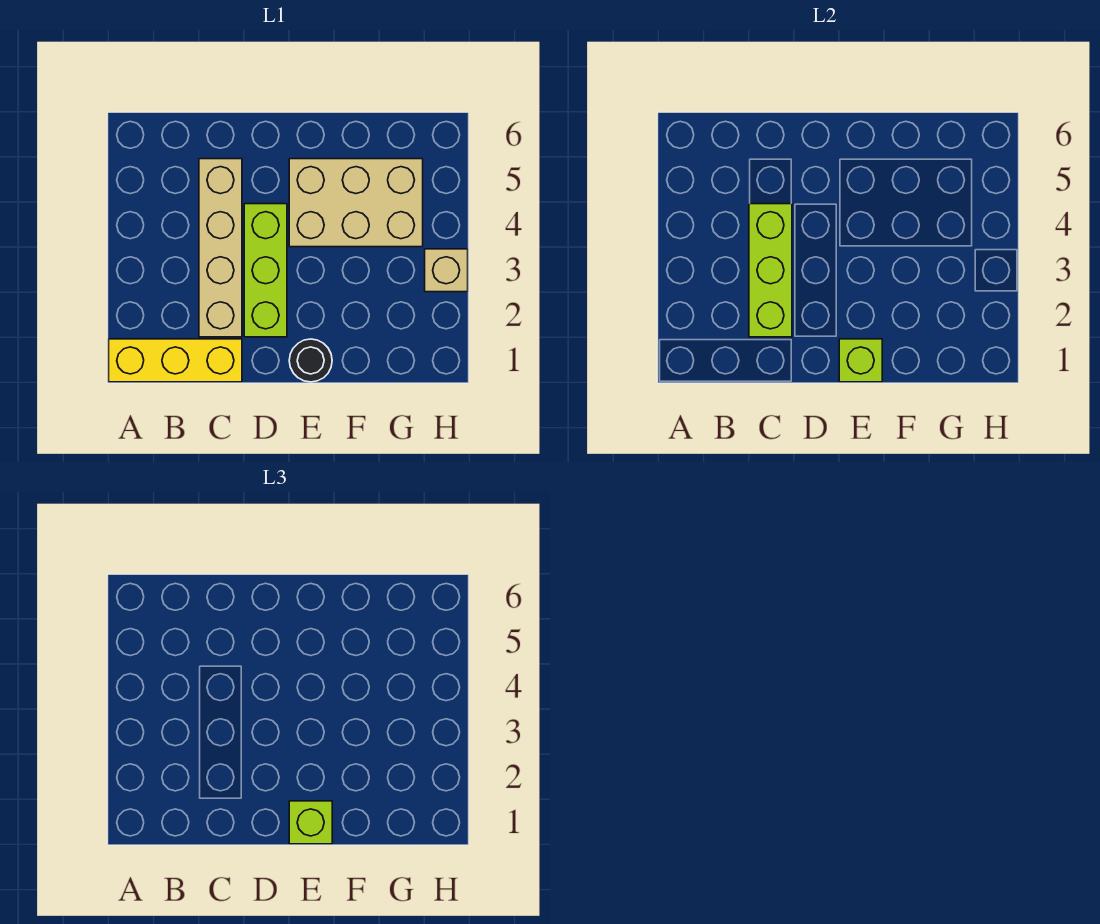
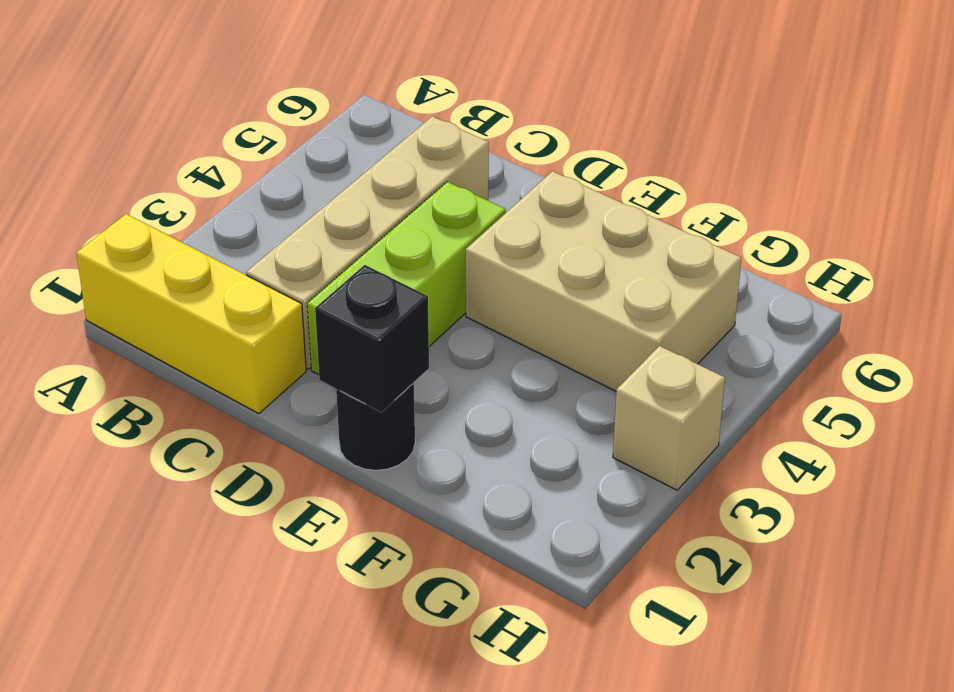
lime brick C2:C4 level 2 -> none
lime brick E1 level 2 -> black brick E1 level 2
lime brick E1 level 3 -> none

